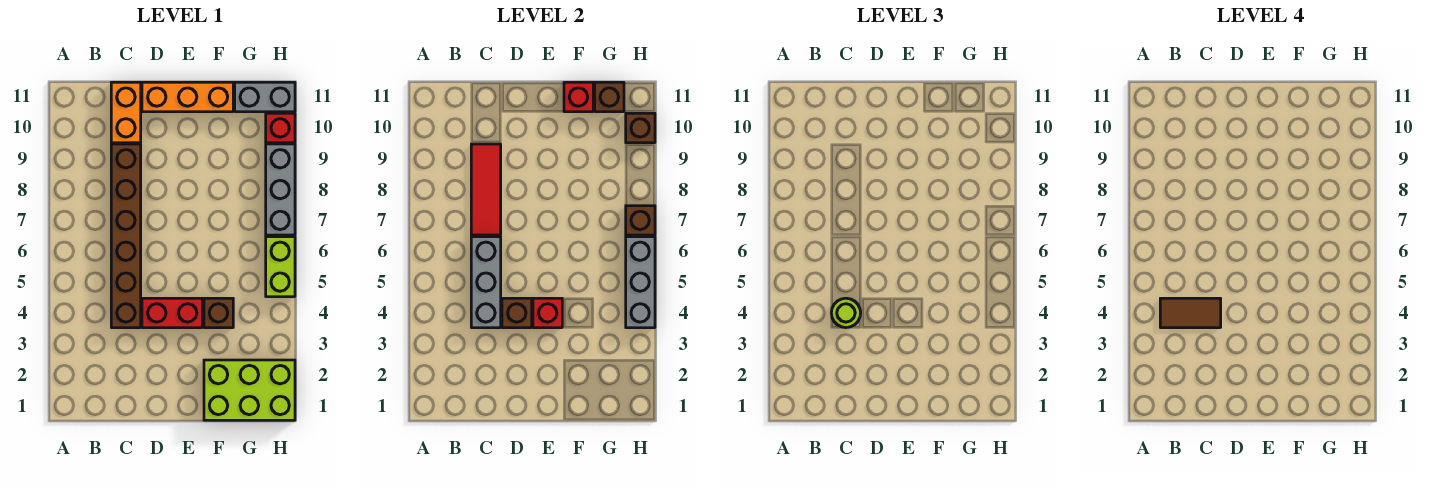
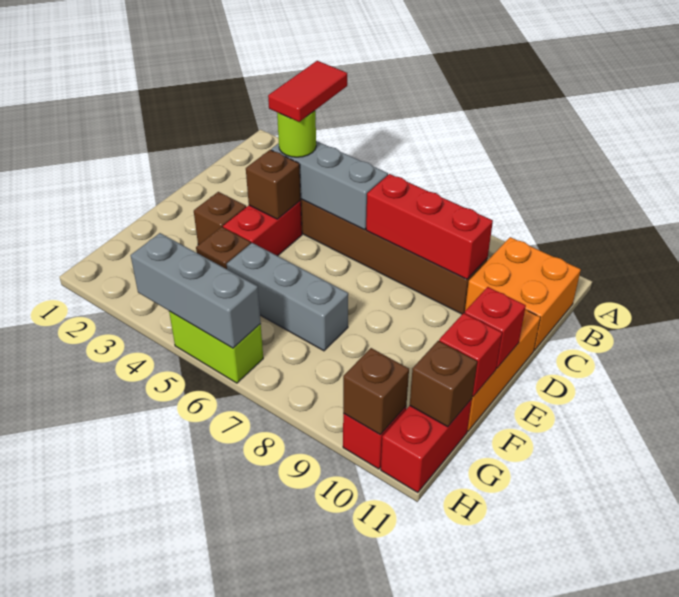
brown tile B4:C4 level 4 -> red tile B4:C4 level 4
red tile C7:C9 level 2 -> red brick C7:C9 level 2
orange brick C10:C11 level 1 -> orange brick B10:C11 level 1
red brick E4 level 2 -> red brick E11 level 2
lime brick F1:H2 level 1 -> none
grey brick G11:H11 level 1 -> red brick G11:H11 level 1
grey brick H7:H9 level 1 -> grey brick F5:F7 level 1
brown brick H7 level 2 -> brown brick E3 level 1

